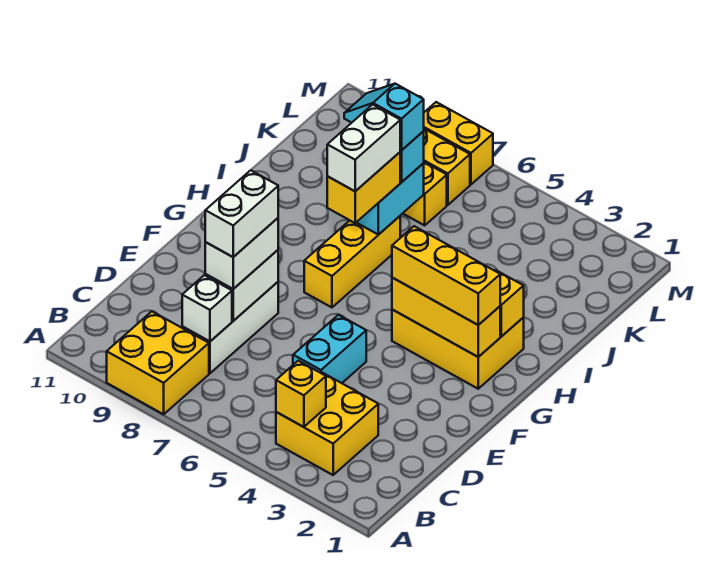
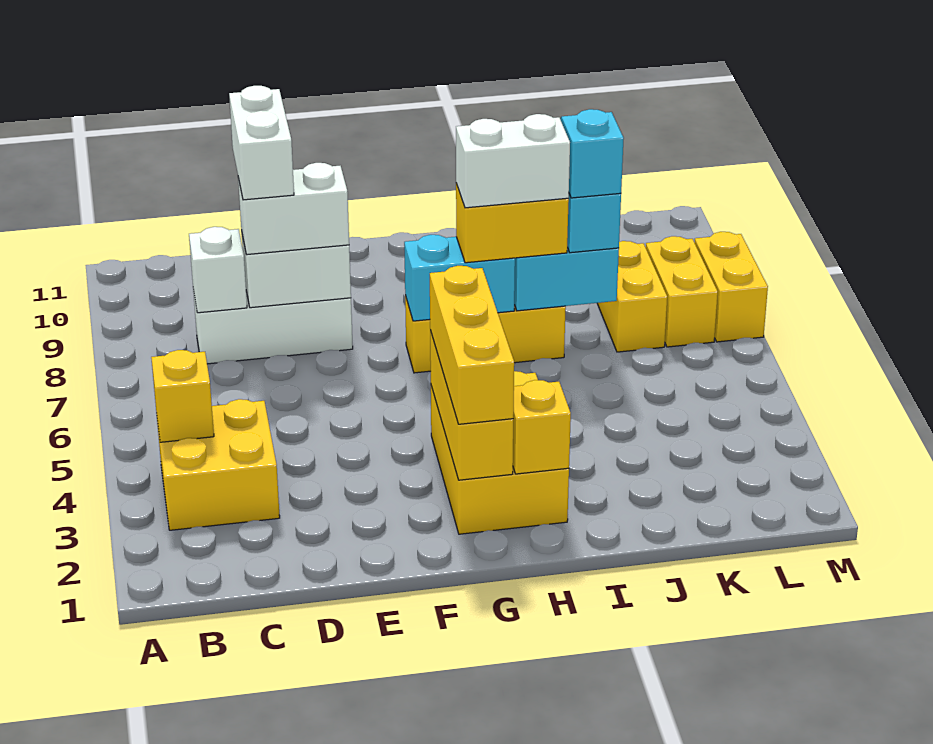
yellow brick A8:B9 level 1 -> none
cyan brick D5:E5 level 1 -> cyan brick G7:H7 level 2
white brick D8:E8 level 4 -> white brick D8:D9 level 4

